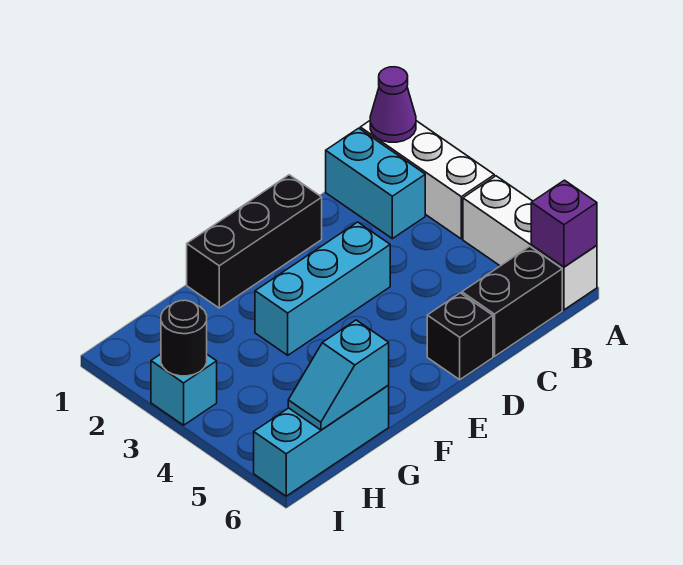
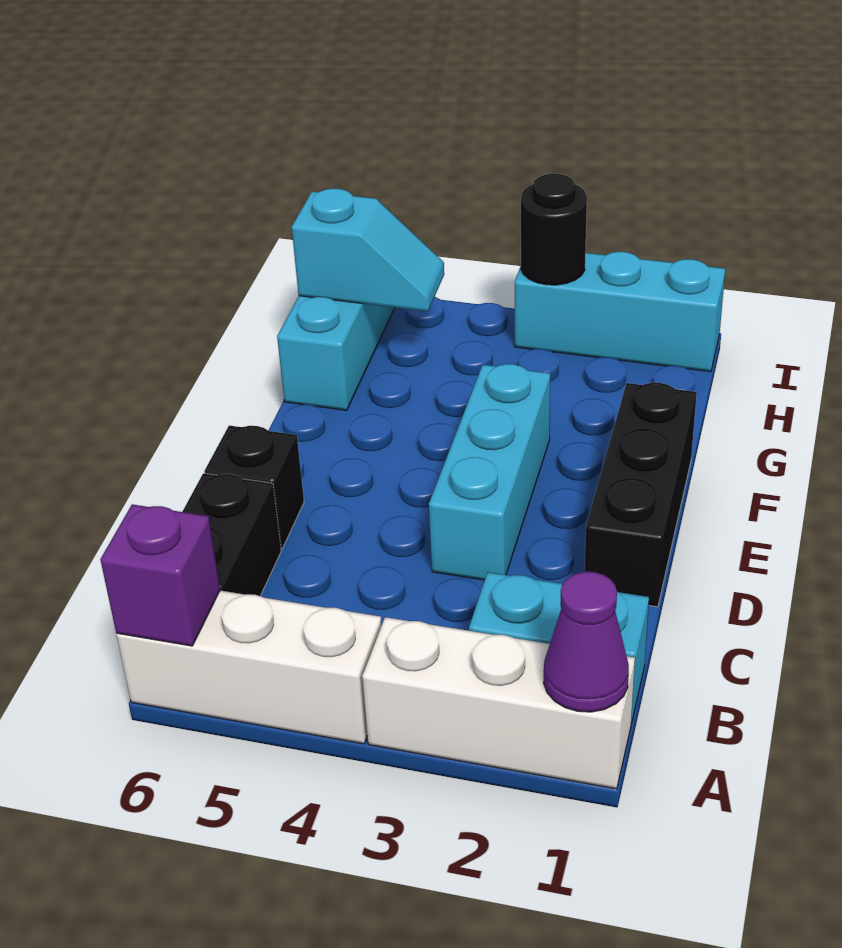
cyan slope G6:H6 level 2 top G -> cyan slope H5:H6 level 2 top 6
cyan brick I3 level 1 -> cyan brick I1:I3 level 1

